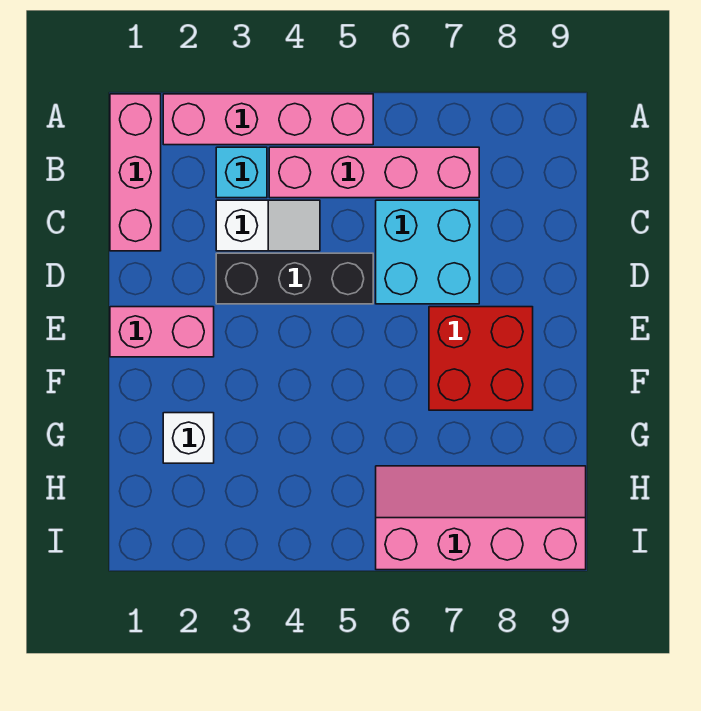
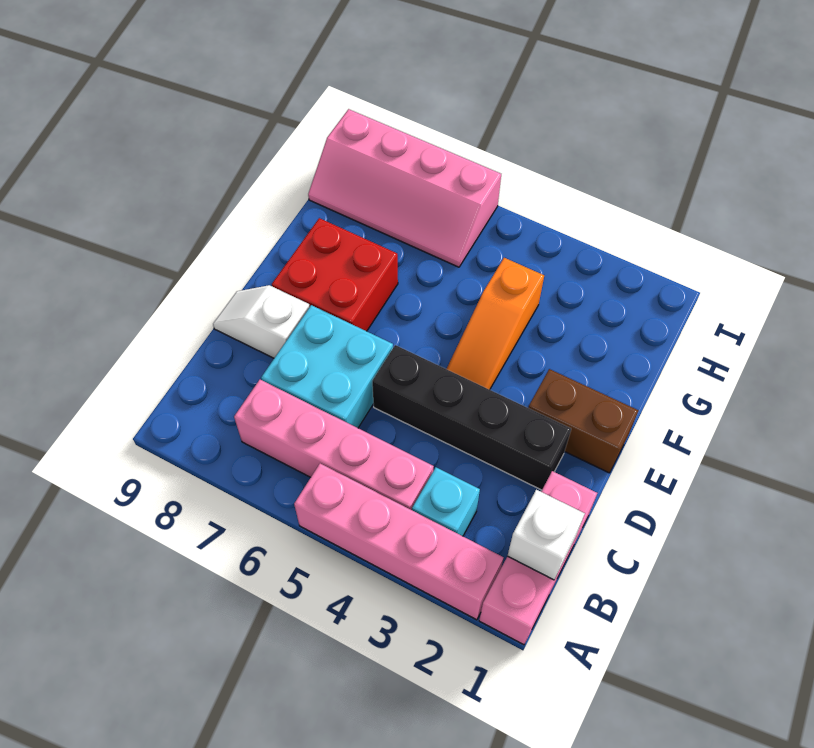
white slope C3:C4 level 1 top 3 -> white slope D8:D9 level 1 top 8
black brick D3:D5 level 1 -> black brick D2:D5 level 1
pink brick E1:E2 level 1 -> brown brick E1:E2 level 1
none -> orange slope E4:G4 level 1 top G
white brick G2 level 1 -> white brick B1 level 2

